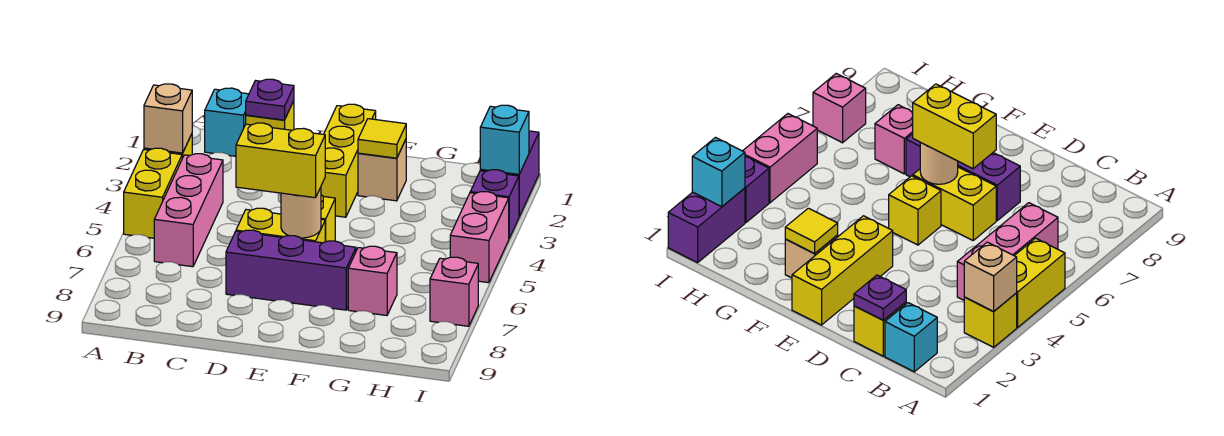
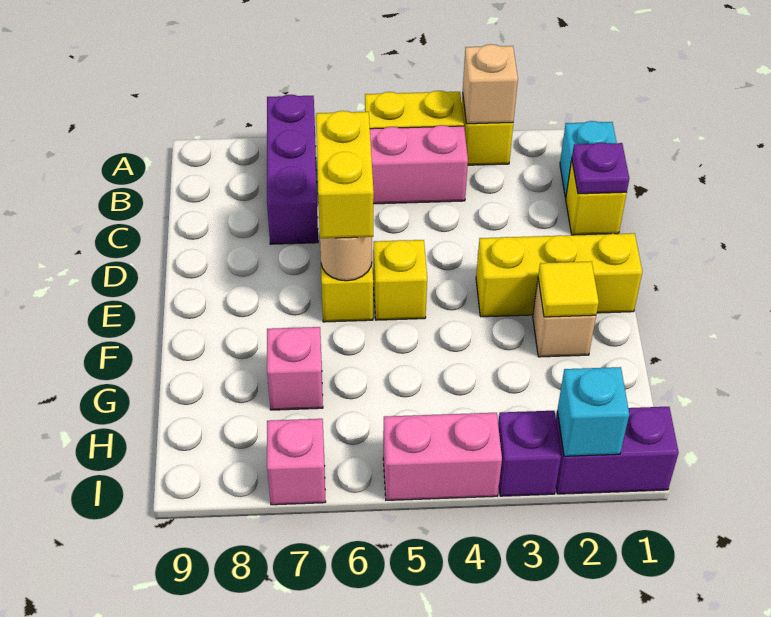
purple brick D7:F7 level 1 -> purple brick A7:C7 level 1

